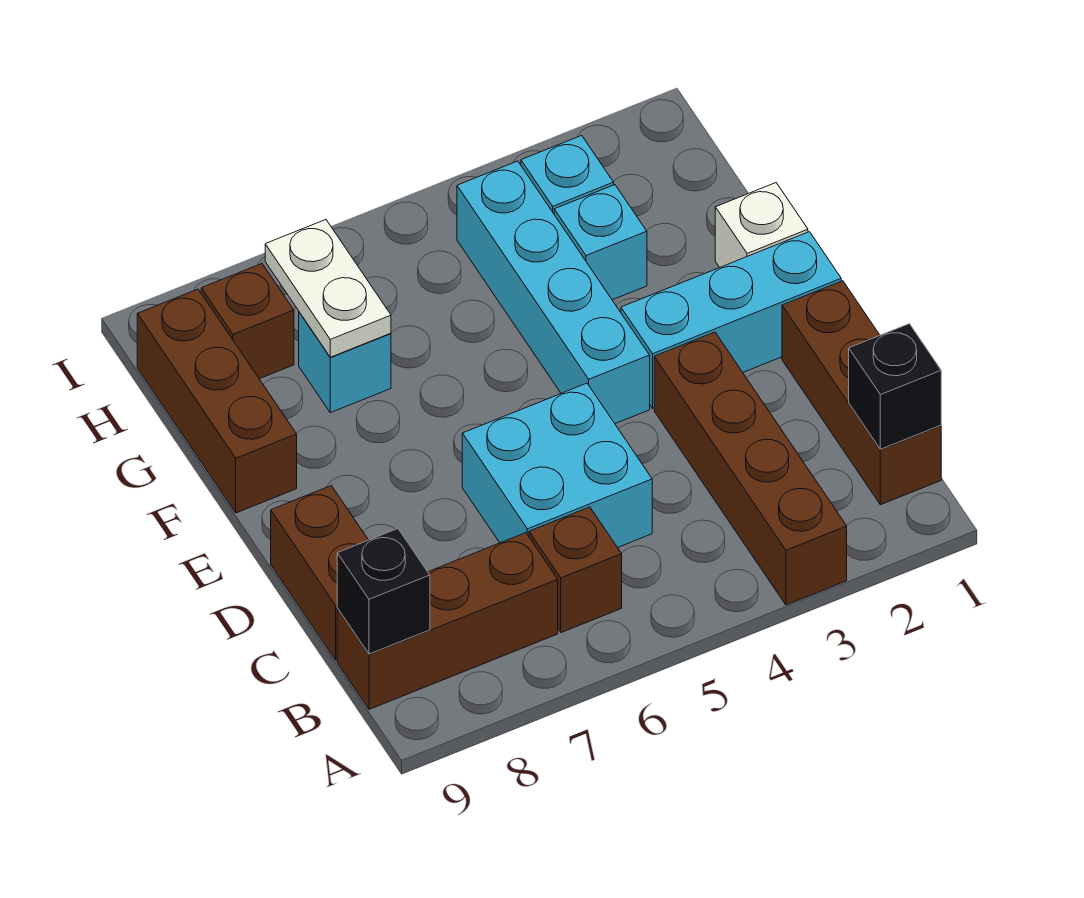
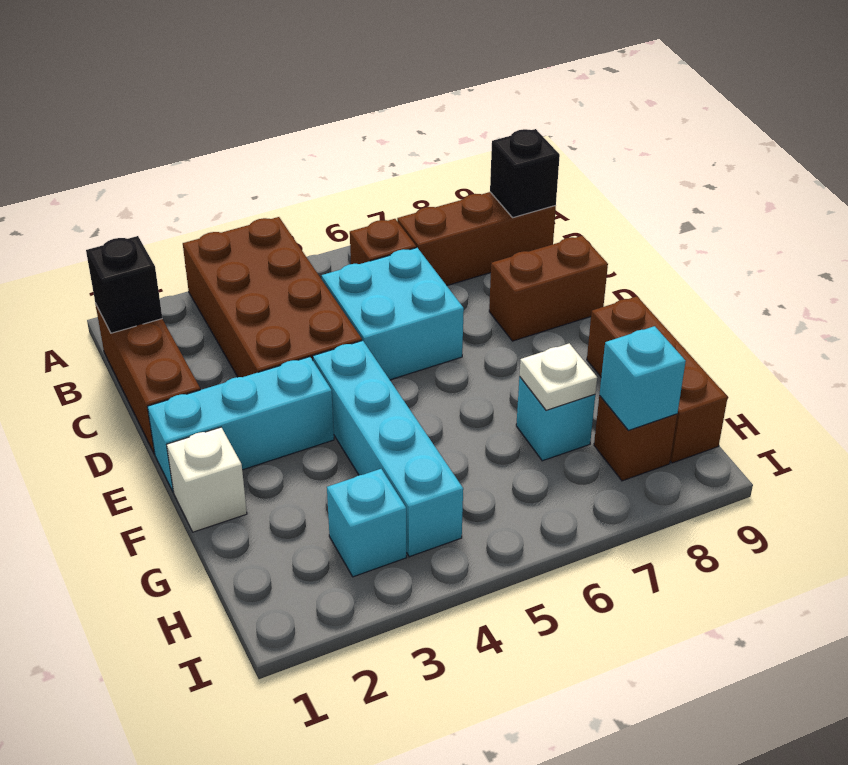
brown brick A3:D3 level 1 -> brown brick A3:D4 level 1
brown brick C9:D9 level 1 -> brown brick D8:D9 level 1
cyan brick G3 level 1 -> cyan brick H8 level 2
white plate G7:H7 level 2 -> white plate G7 level 2

